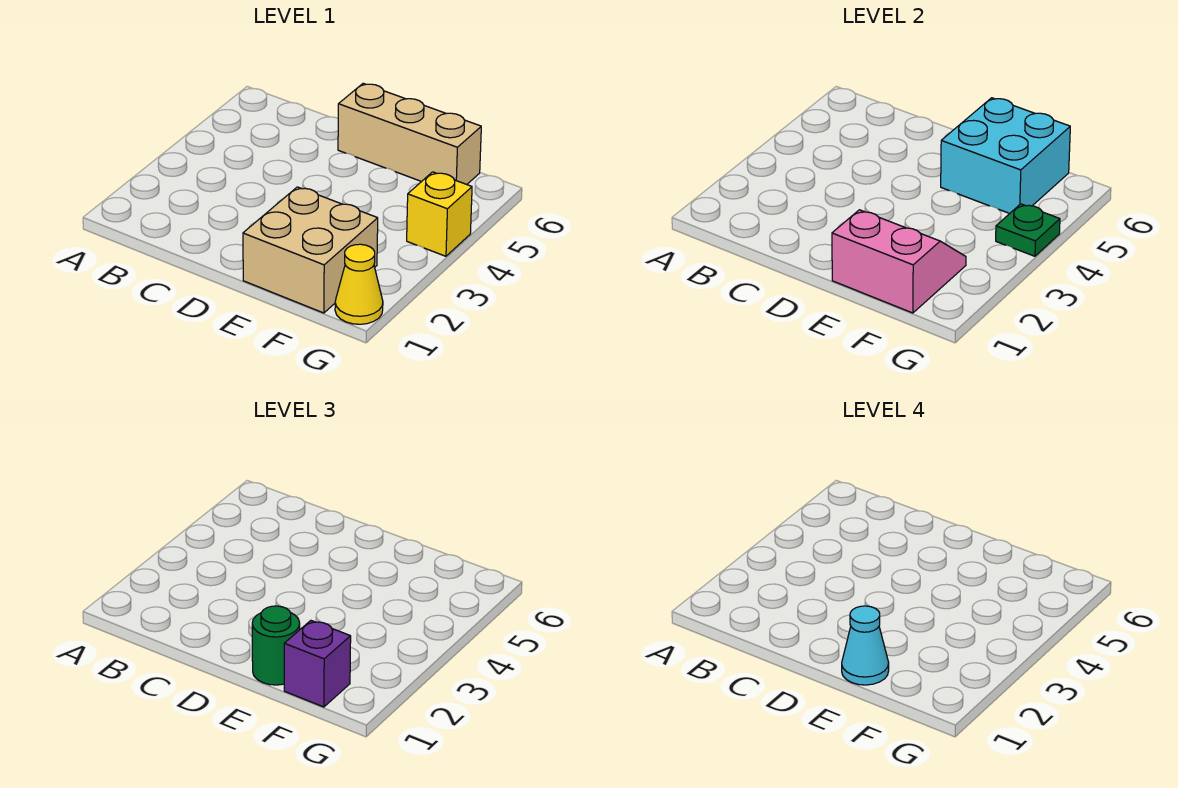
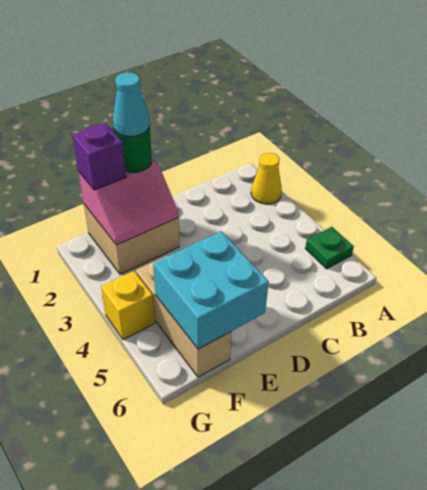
tan brick D6:F6 level 1 -> tan brick F4:F6 level 1
yellow cone G1 level 1 -> yellow cone A2 level 1
green plate G4 level 2 -> green plate A5 level 1

